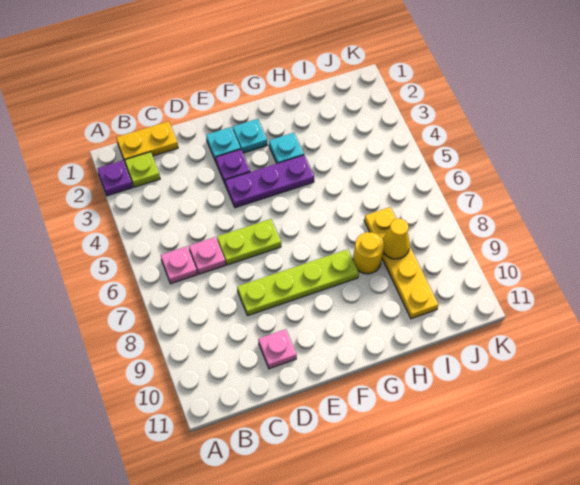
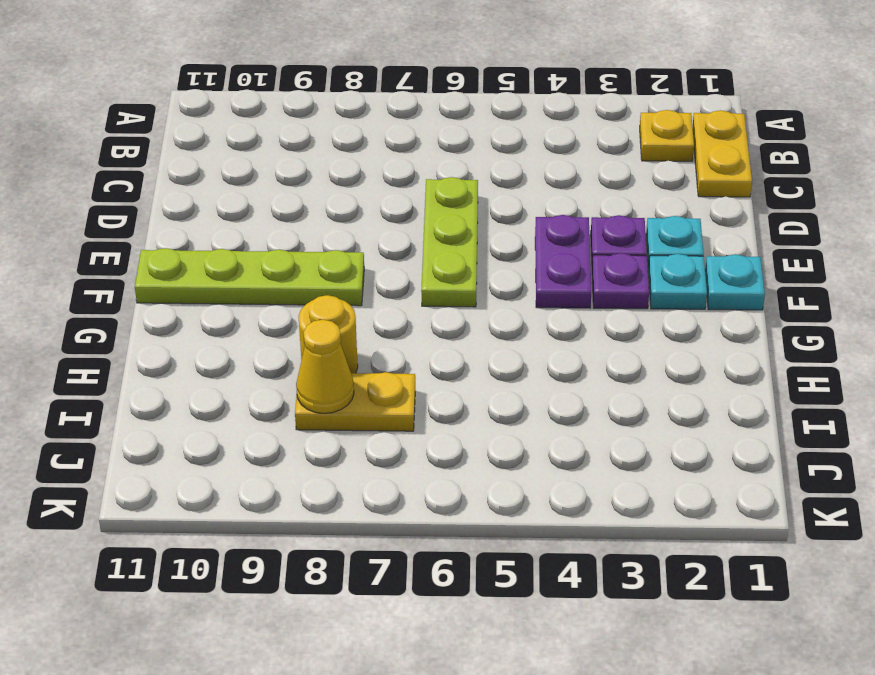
purple plate A2 level 1 -> purple plate F3 level 1
lime plate B2 level 1 -> yellow plate B2 level 1
pink plate B6 level 1 -> none
pink plate C6 level 1 -> none
lime plate D6:E6 level 1 -> lime plate D6:F6 level 1
lime plate D8:G8 level 1 -> lime plate F8:F11 level 1
pink plate D10 level 1 -> none
purple plate E4:G4 level 1 -> purple plate E4:F4 level 1
cyan plate G3 level 1 -> cyan plate F1 level 1
yellow plate I7:I10 level 1 -> yellow plate I7:I8 level 1

